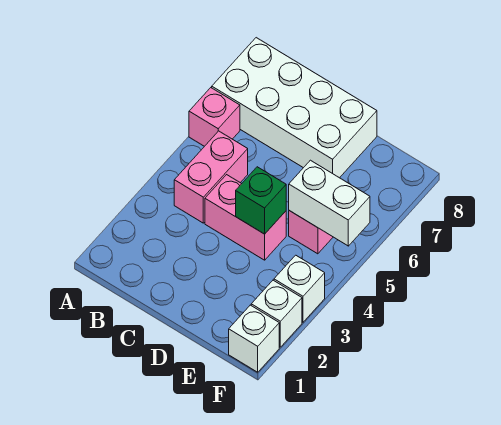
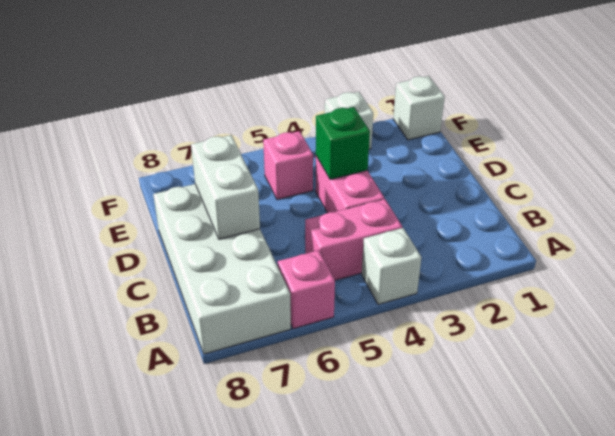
white brick E5:F5 level 2 -> white brick C7:D7 level 2
white brick F2 level 1 -> white brick A4 level 1

